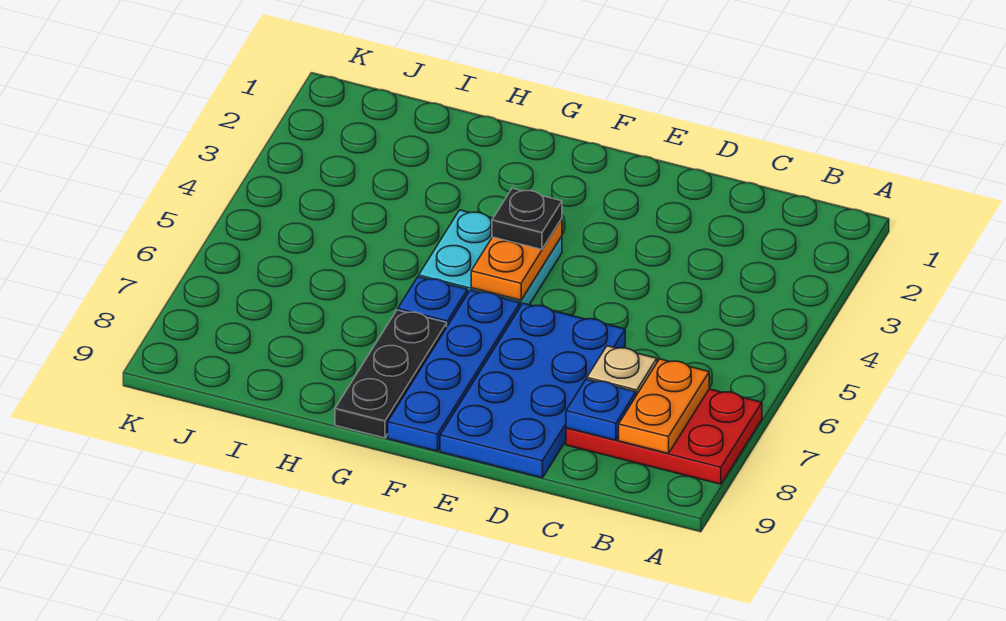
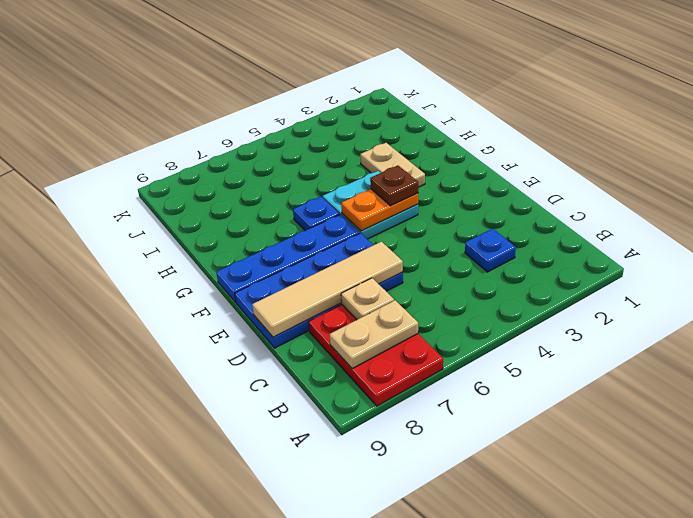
orange plate B7:B8 level 2 -> tan plate B7:B8 level 2
blue plate C8 level 2 -> blue plate C3 level 1
none -> tan tile D6:D9 level 2
black plate F4 level 3 -> brown plate F4 level 3
none -> tan plate G3:H3 level 1
black plate G7:G9 level 1 -> none

